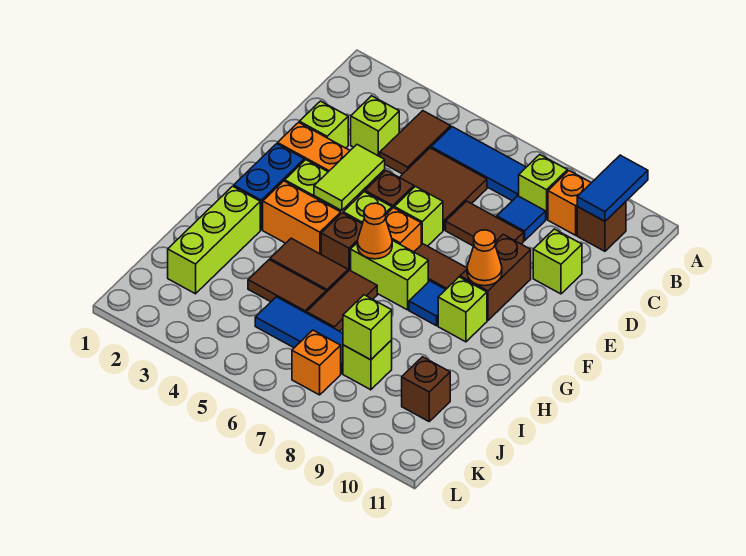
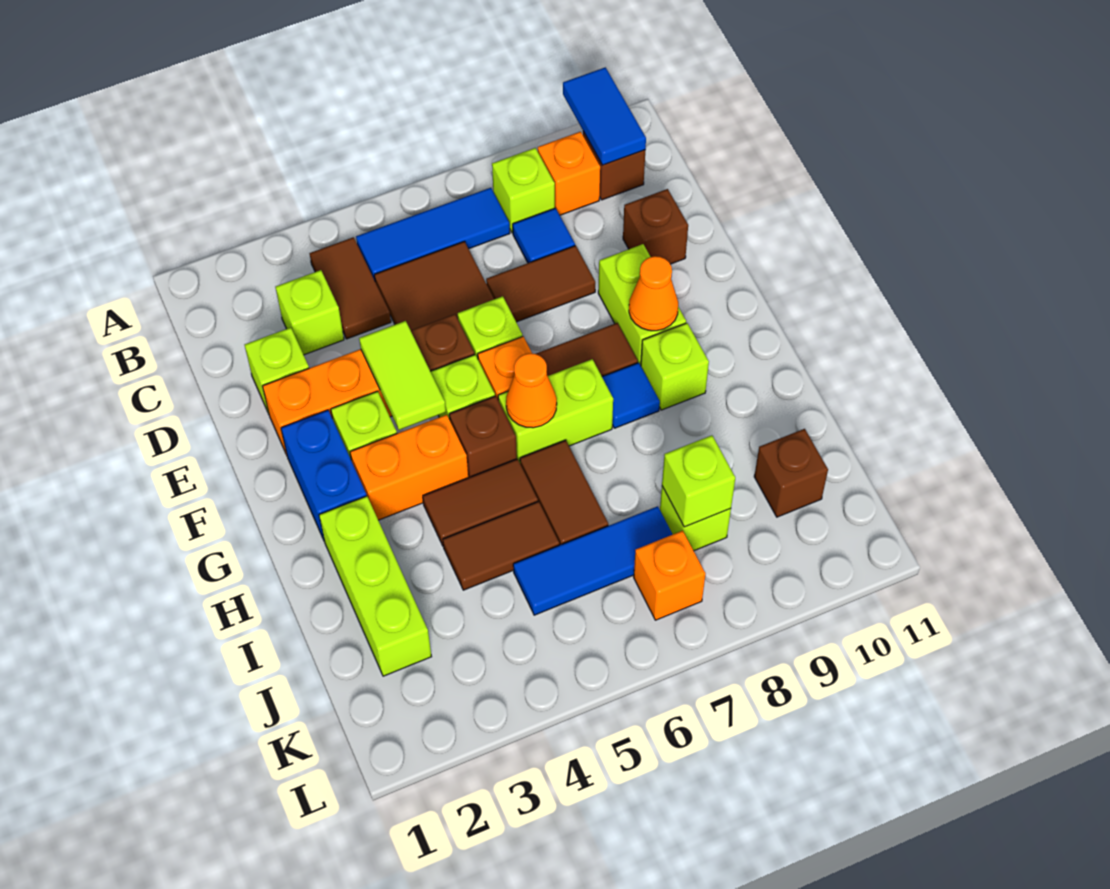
lime brick D10 level 1 -> brown brick D10 level 1
brown brick E9:F9 level 1 -> lime brick E9:F9 level 1

